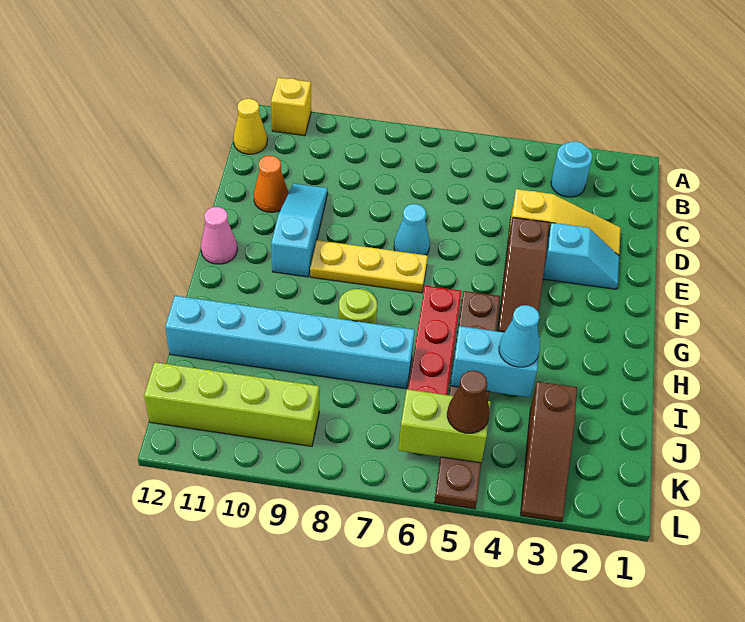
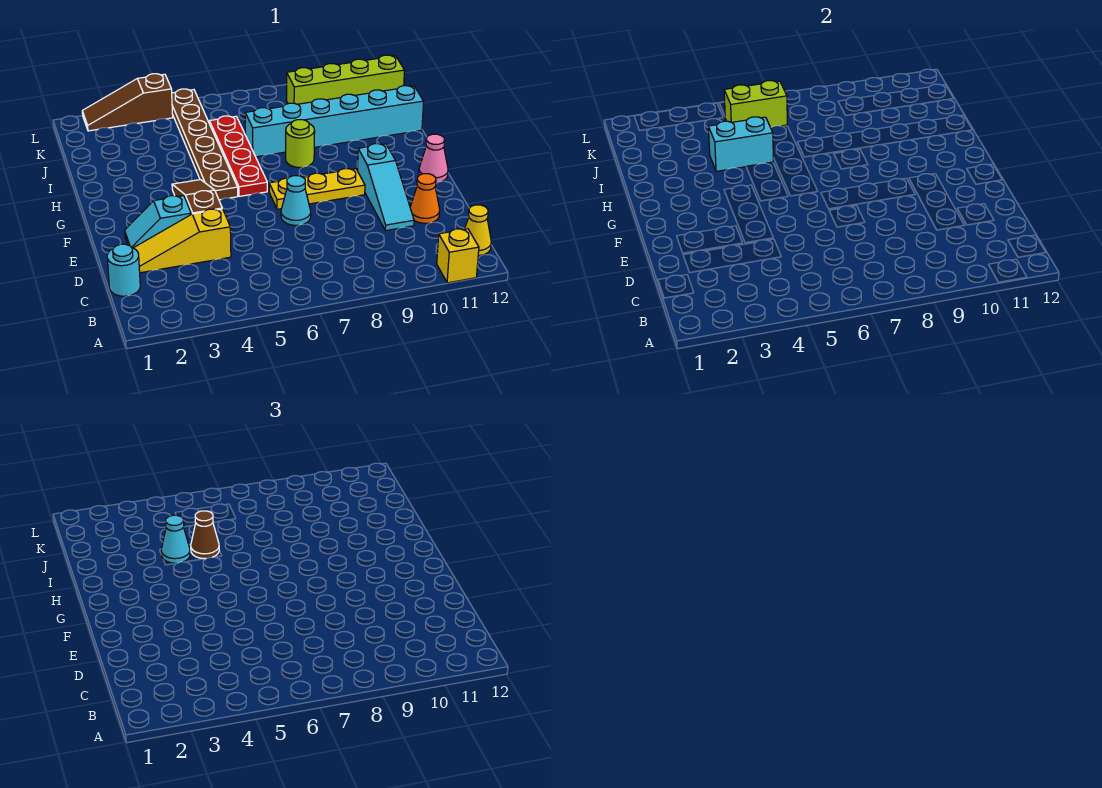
cyan round brick B3 level 1 -> cyan round brick C1 level 1
brown slope J3:L3 level 1 top J -> brown slope L2:L4 level 1 top 4
brown cone K5 level 3 -> brown cone I5 level 3

